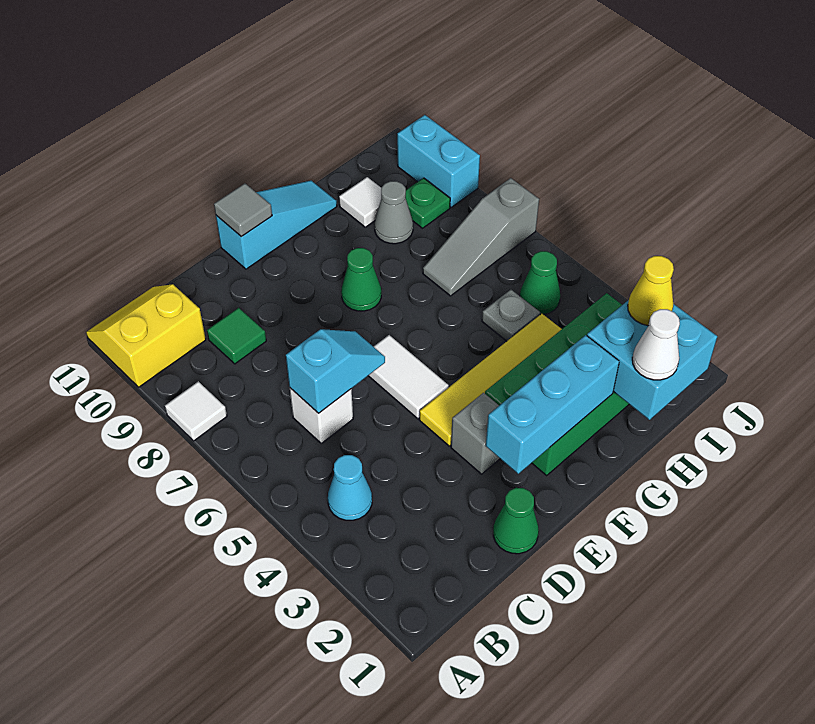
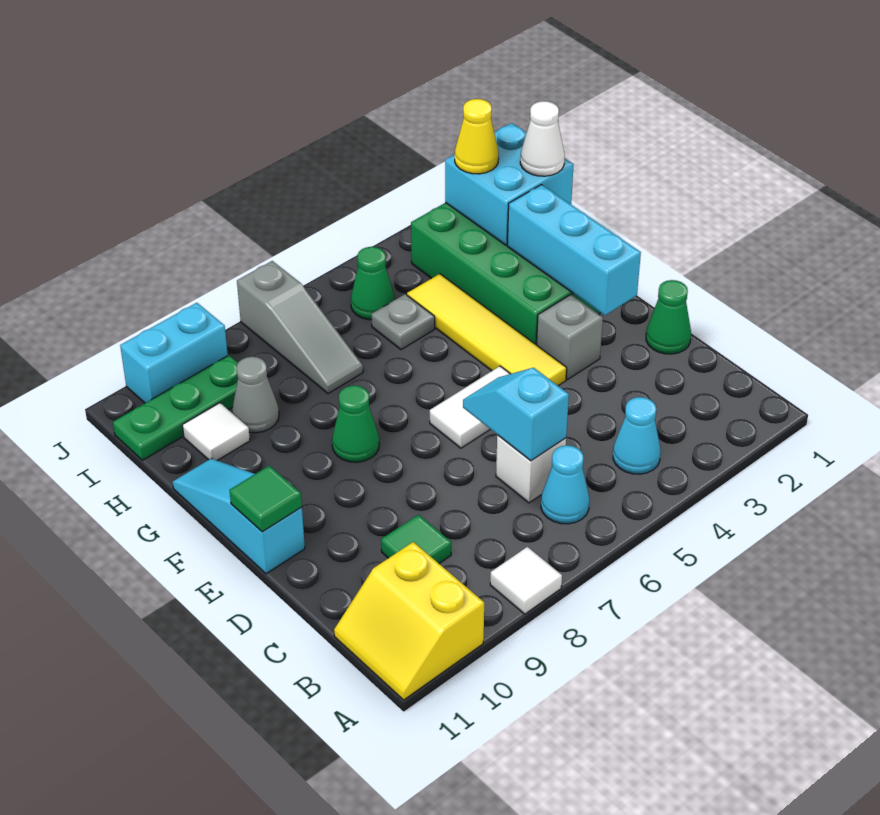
none -> cyan cone B6 level 1
grey tile E11 level 2 -> green tile E11 level 2
green plate I9 level 1 -> green plate I9:I11 level 1

